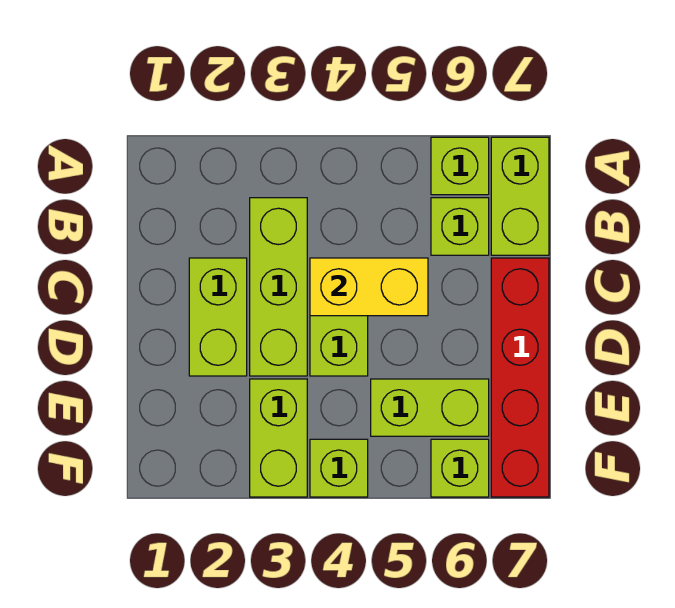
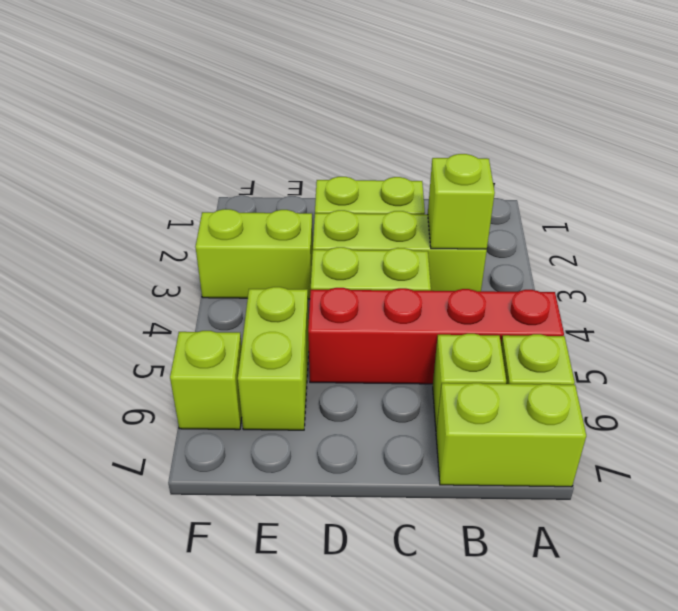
yellow brick C4:C5 level 2 -> none
red brick C7:F7 level 1 -> red brick A5:D5 level 1
lime brick F4 level 1 -> lime brick B3 level 2

